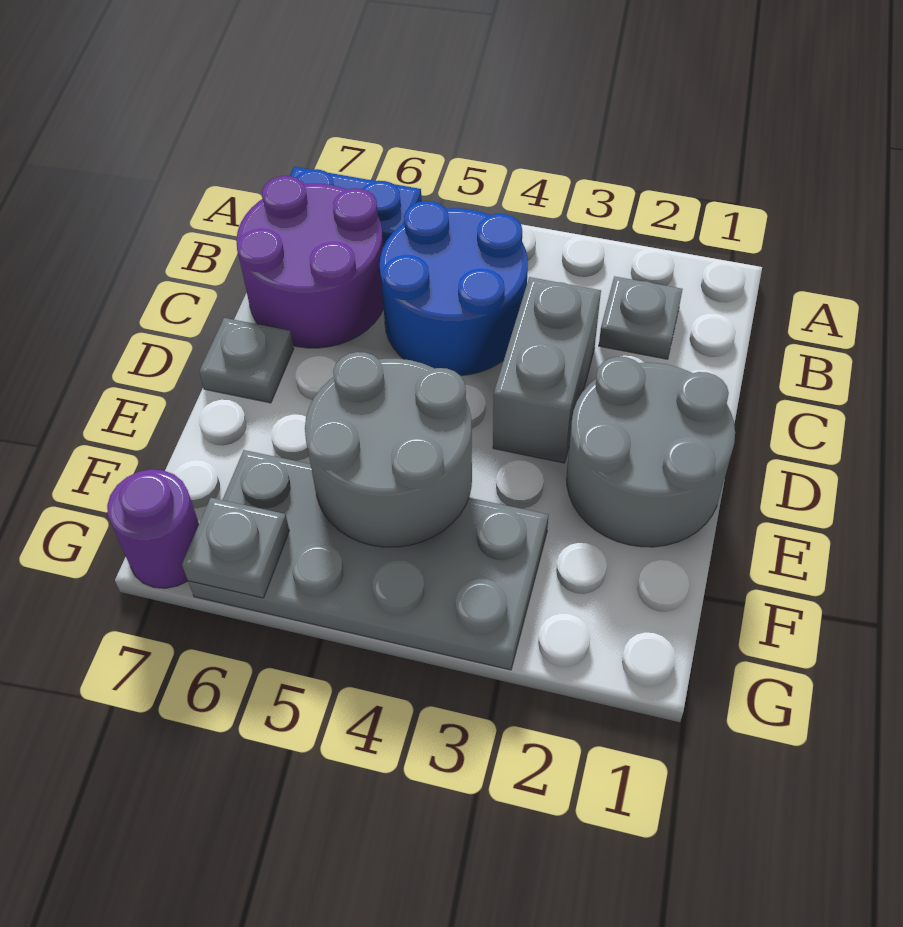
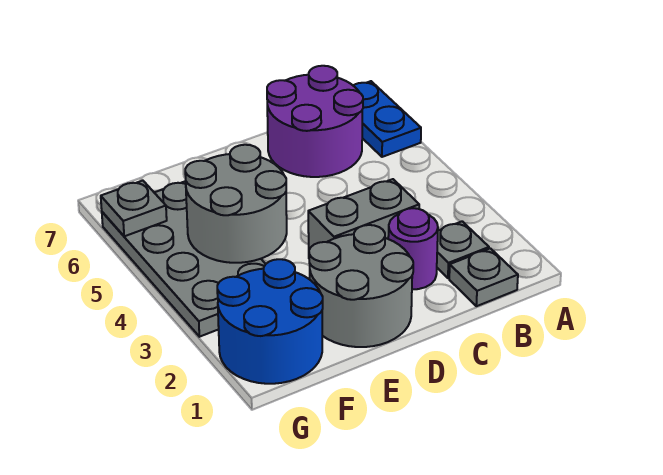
blue round brick B4:C5 level 1 -> blue round brick F1:G2 level 1
grey plate D7 level 1 -> grey plate B1 level 1
purple round brick G7 level 1 -> purple round brick C2 level 1

